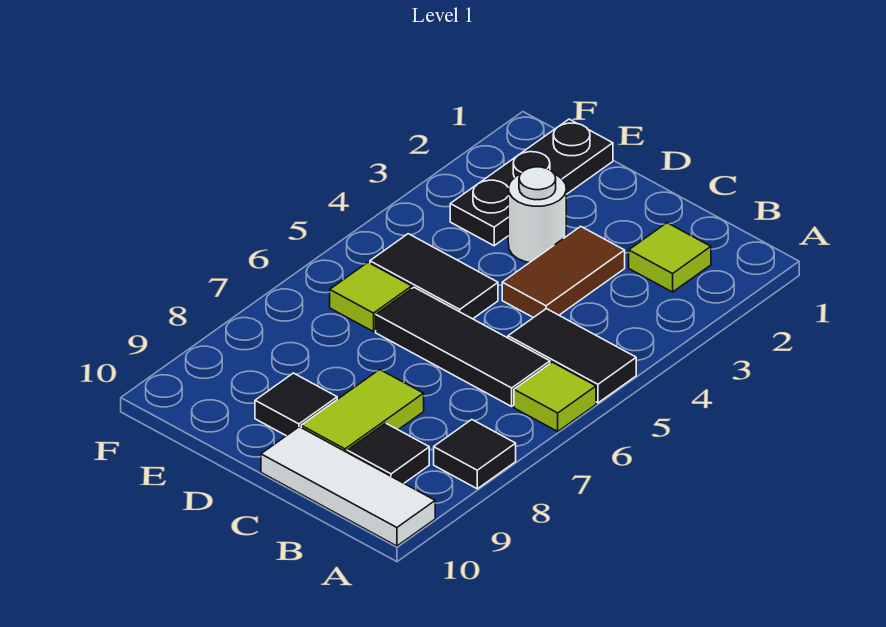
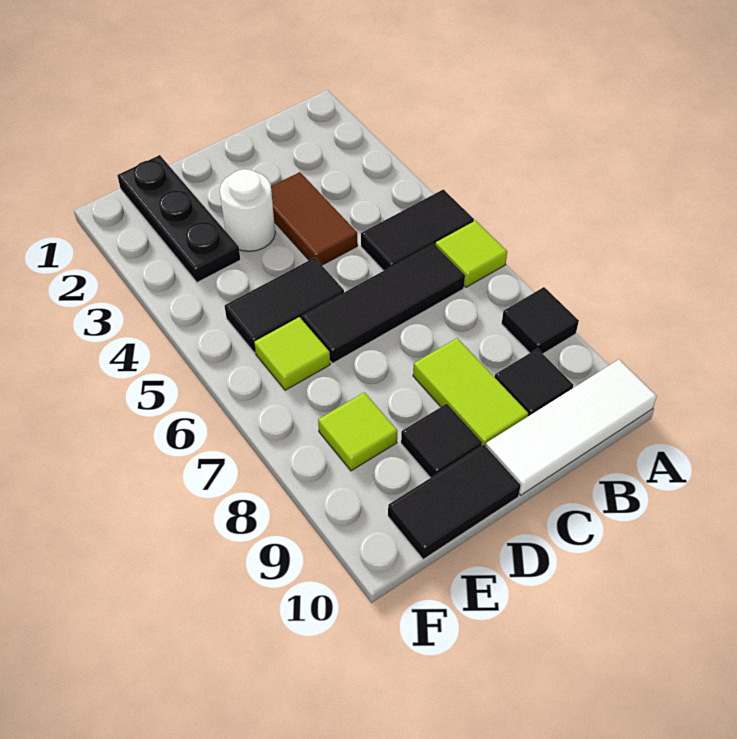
lime tile B2 level 1 -> lime tile E8 level 1
none -> black tile D10:E10 level 1

